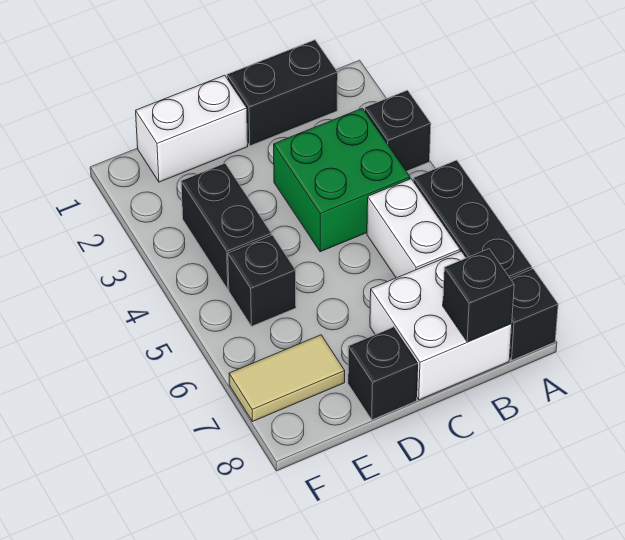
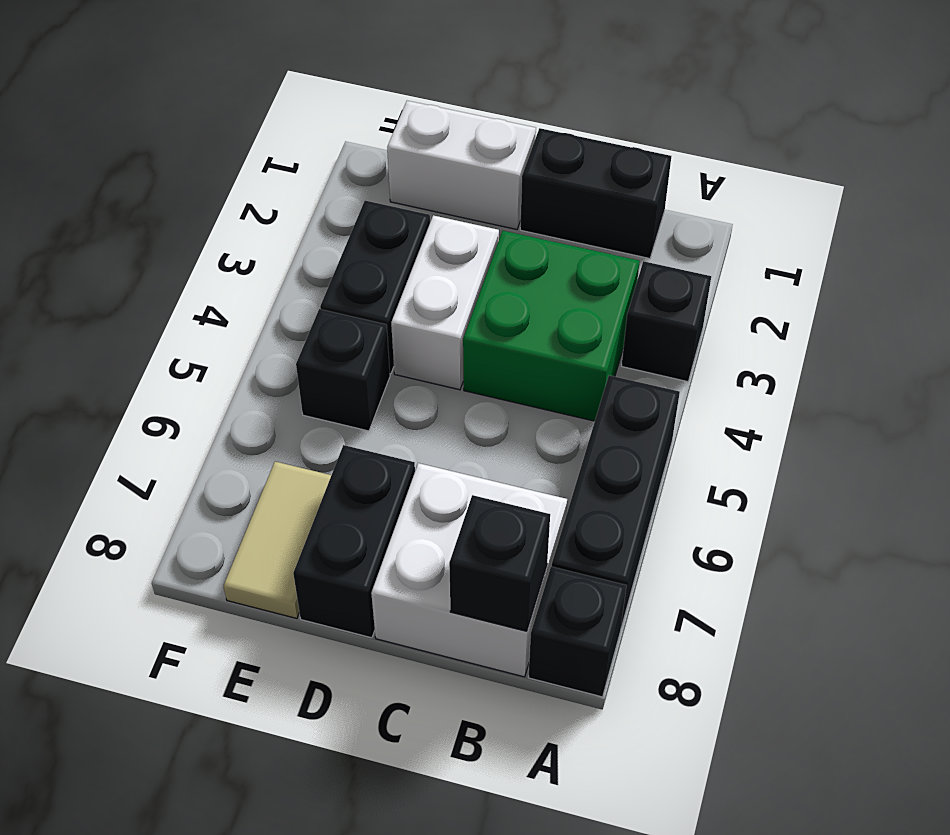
white brick B5:B6 level 1 -> white brick D3:D4 level 1
black brick D8 level 1 -> black brick D7:D8 level 1
tan tile E7:F7 level 1 -> tan tile E7:E8 level 1

